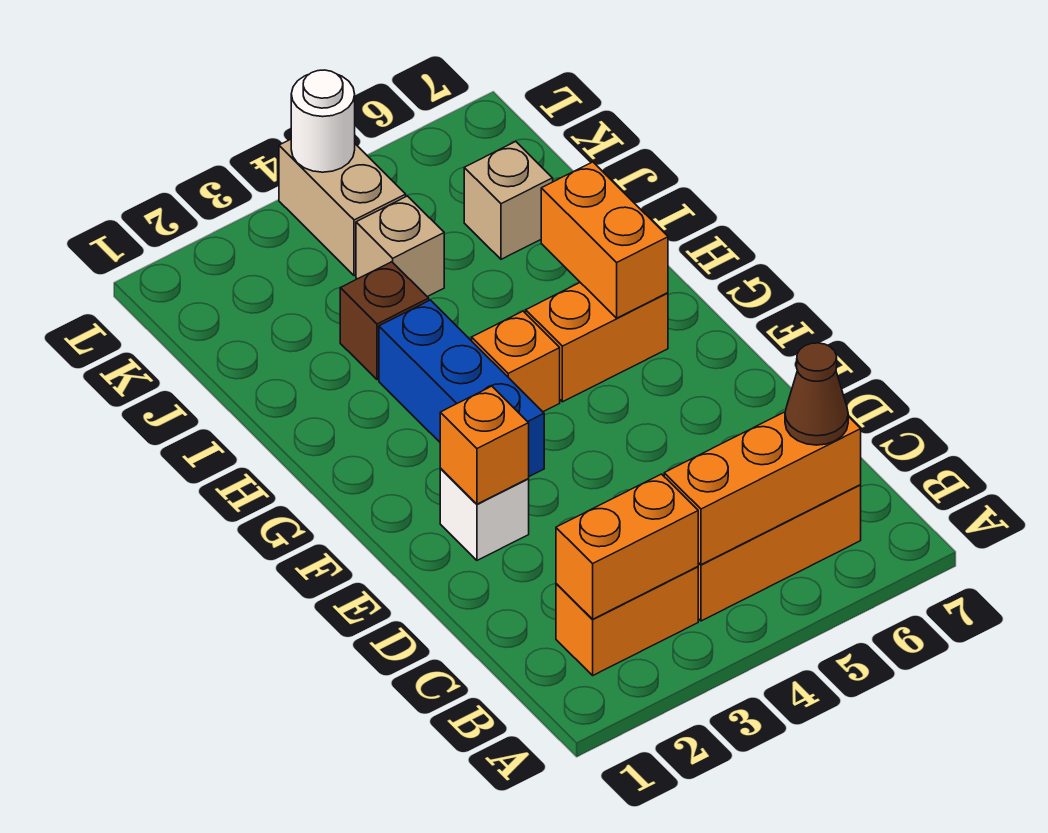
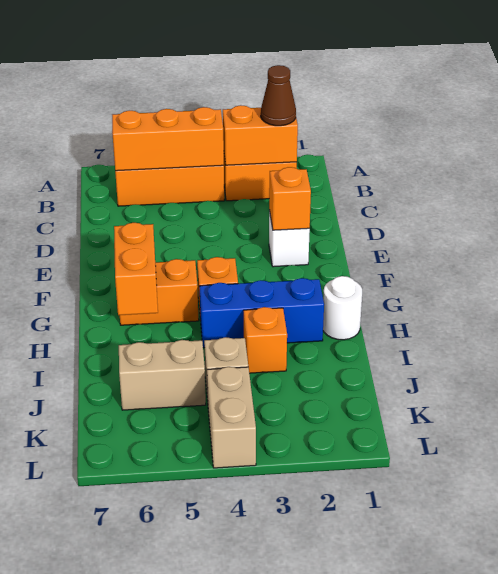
brown cone B6 level 3 -> brown cone B2 level 3
blue brick F3:H3 level 1 -> blue brick H2:H4 level 1
brown brick I3 level 1 -> orange brick I3 level 1
tan brick J6 level 1 -> tan brick J5:J6 level 1
white round brick L4 level 2 -> white round brick H1 level 1

